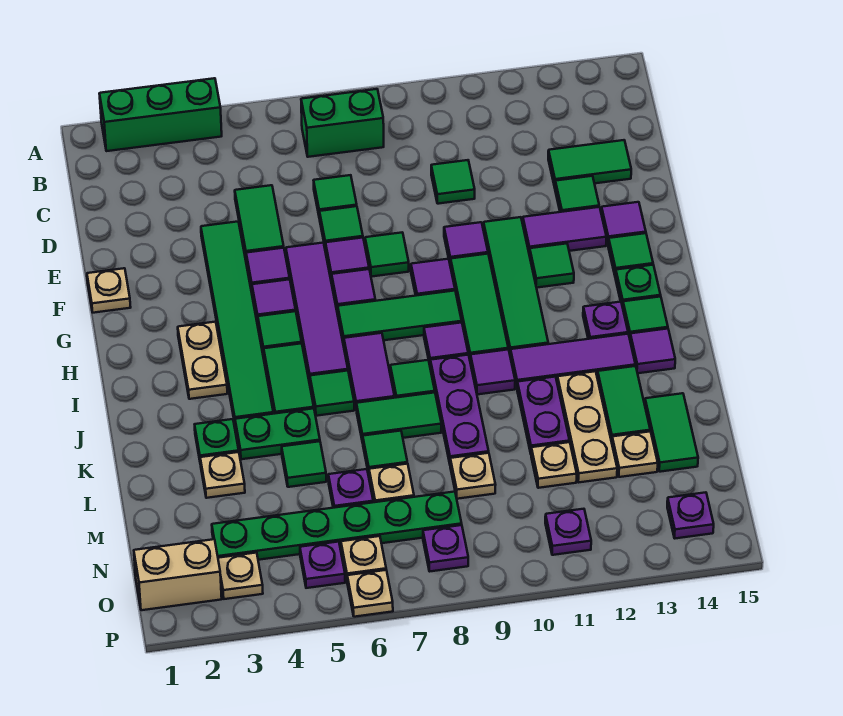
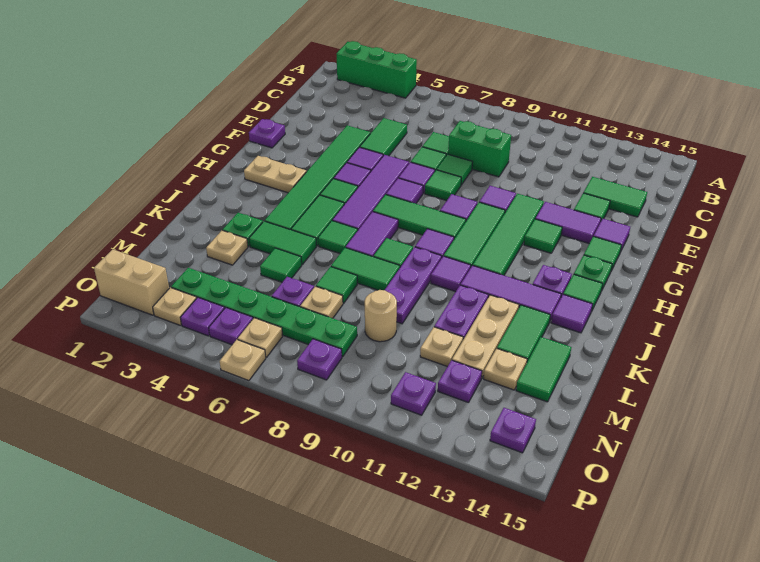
green brick B7:B8 level 1 -> green brick D8:D9 level 1
green tile D10 level 1 -> green tile E8 level 1
tan plate F1 level 1 -> purple plate F1 level 1
tan plate H3:I3 level 1 -> tan plate H2:H3 level 1
green plate K4:K5 level 1 -> green tile K4:K5 level 1
tan plate M9 level 1 -> tan round brick M9 level 1
none -> purple plate N12 level 1
none -> purple plate O4 level 1

